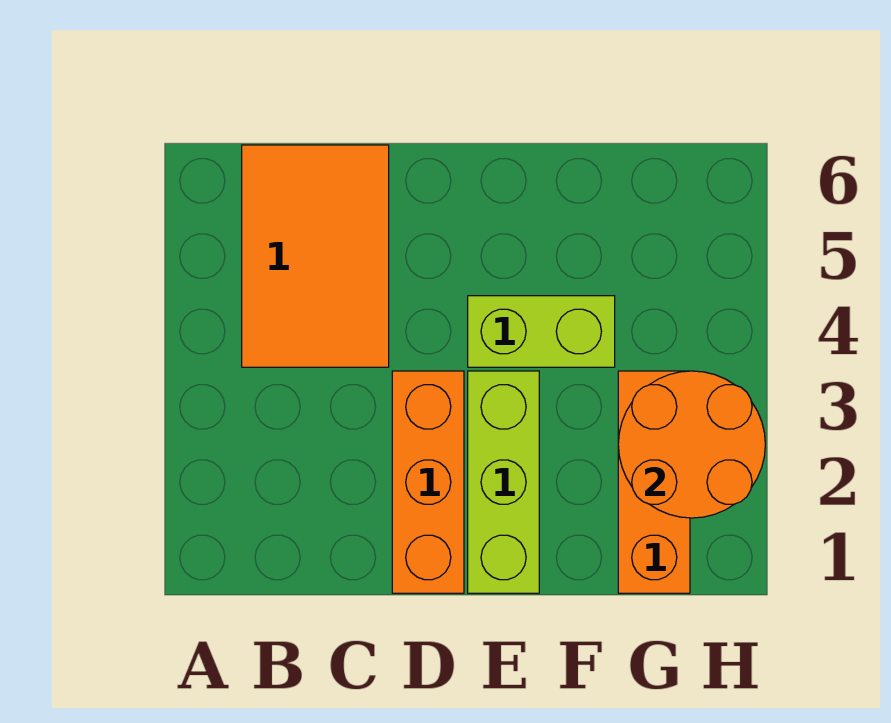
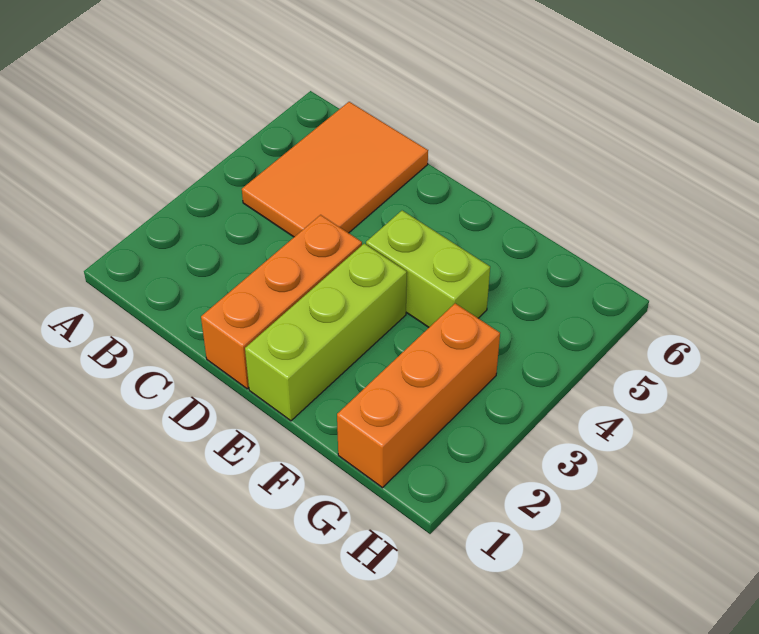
orange round brick G2:H3 level 2 -> none

